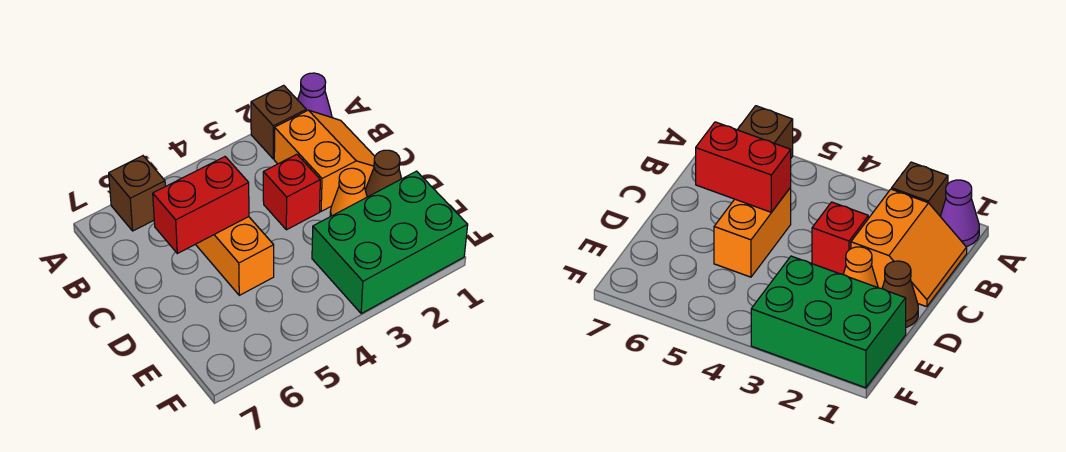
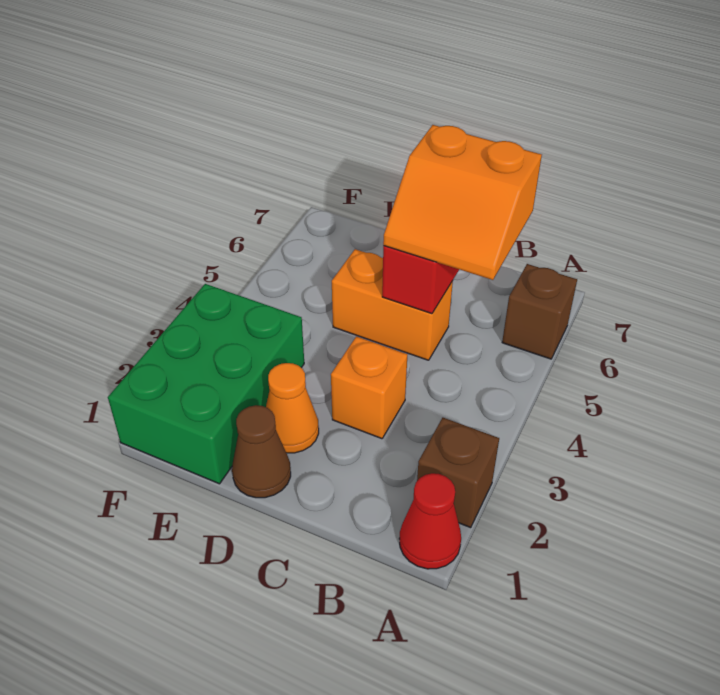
purple cone A1 level 1 -> red cone A1 level 1
orange slope B1:C2 level 1 top 2 -> orange slope B5:C6 level 3 top 6
red brick C3 level 1 -> orange brick C3 level 1

